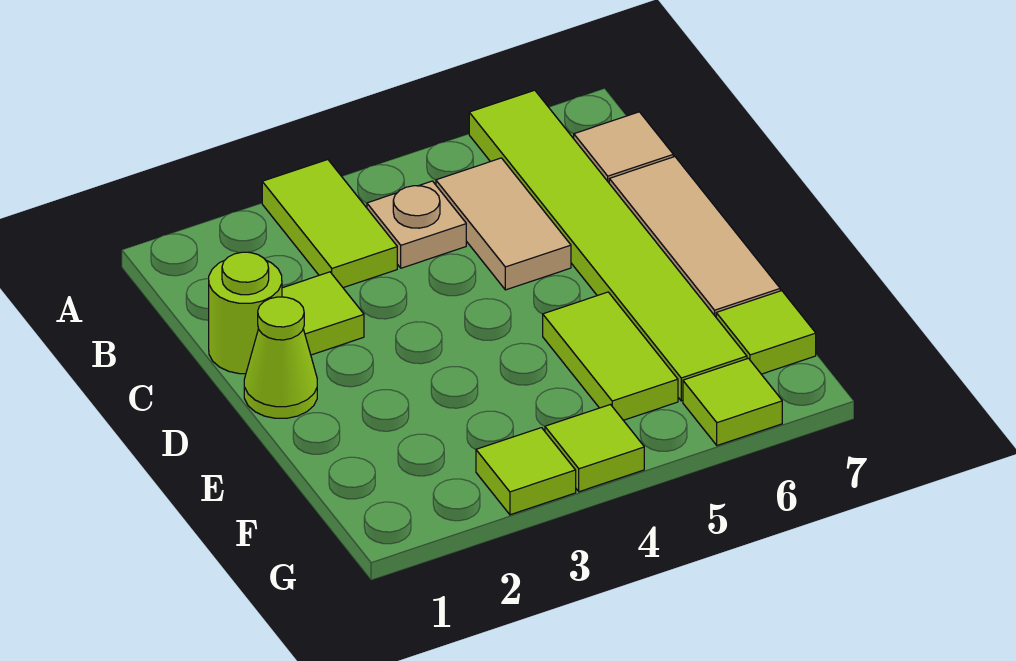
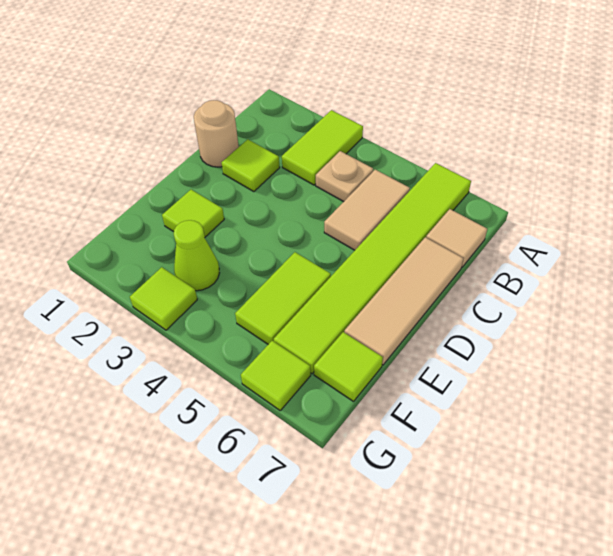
lime round brick C1 level 1 -> tan round brick C1 level 1
lime cone D1 level 1 -> lime cone F3 level 1
lime tile G4 level 1 -> lime tile E2 level 1

